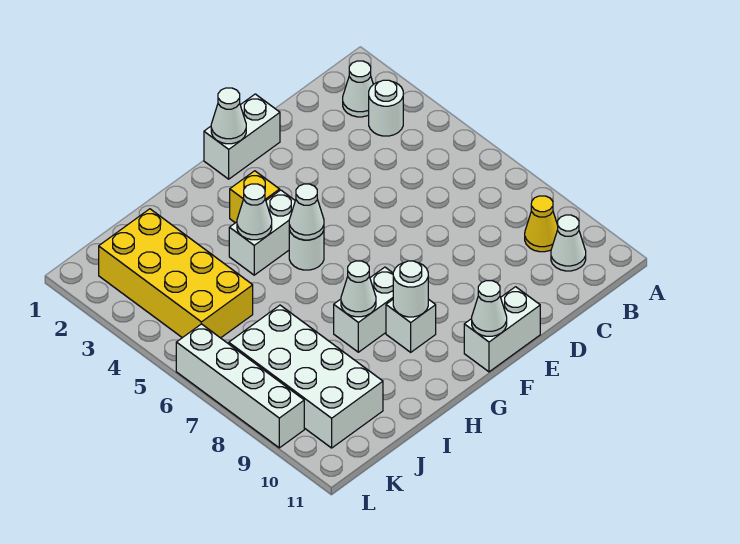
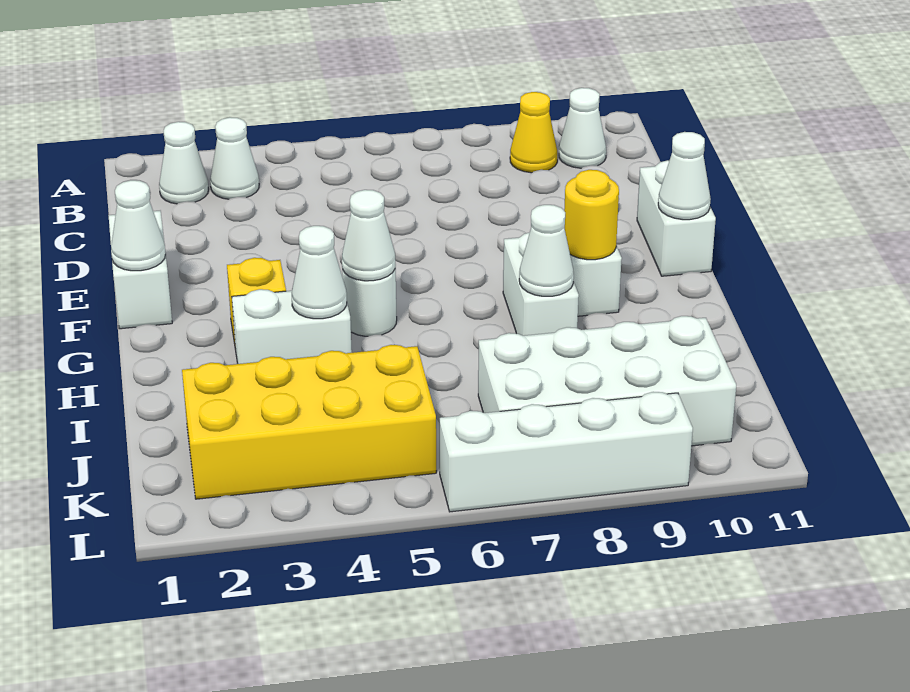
white round brick B3 level 1 -> white cone B3 level 1
white brick G4:H4 level 1 -> white brick H3:H4 level 1
white round brick G9 level 2 -> yellow round brick G9 level 2

